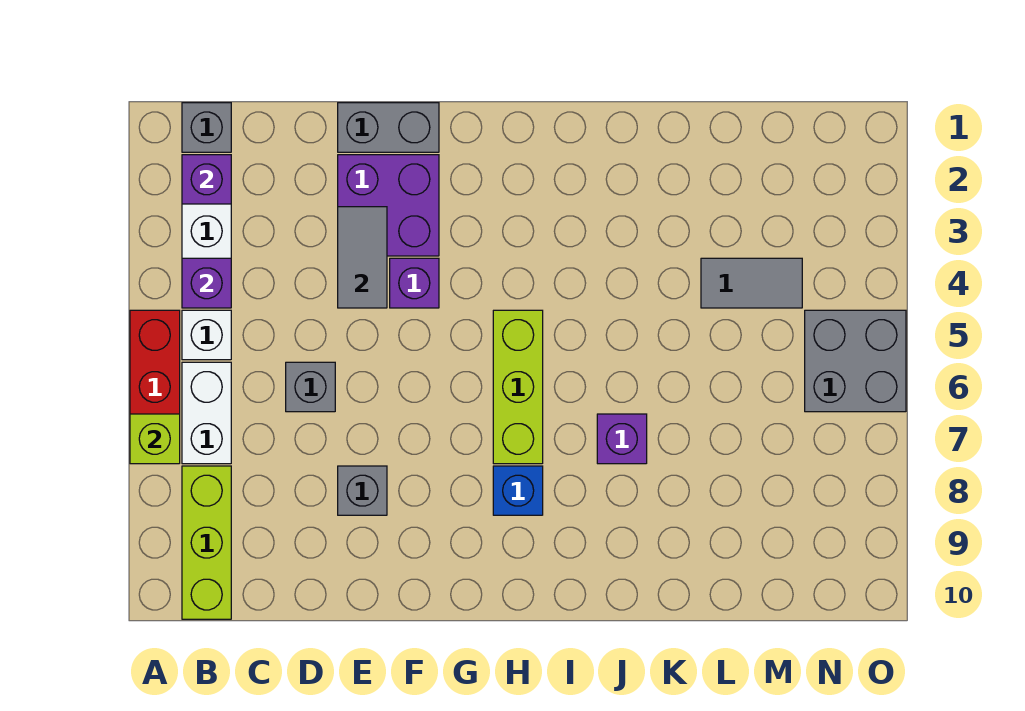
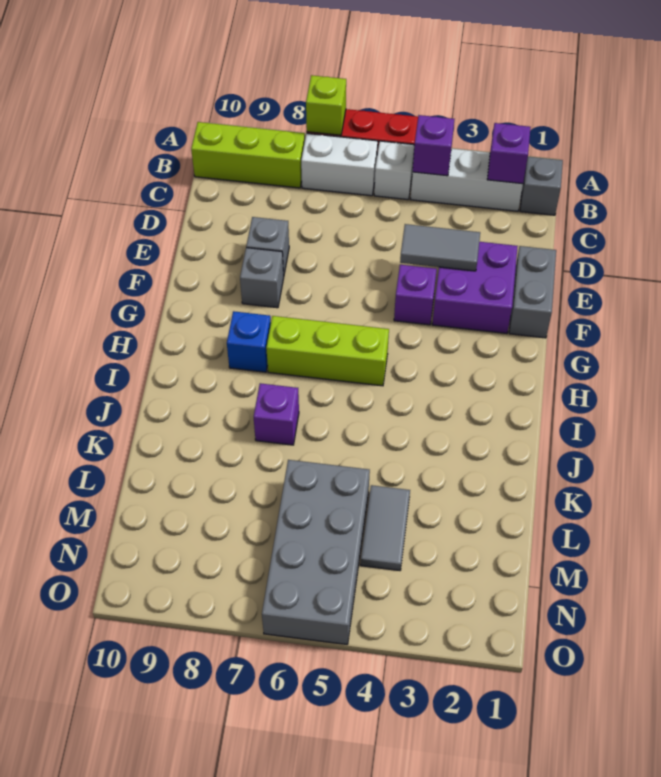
grey brick D6 level 1 -> grey brick F8 level 1
grey brick N5:O6 level 1 -> grey brick L5:O6 level 1

